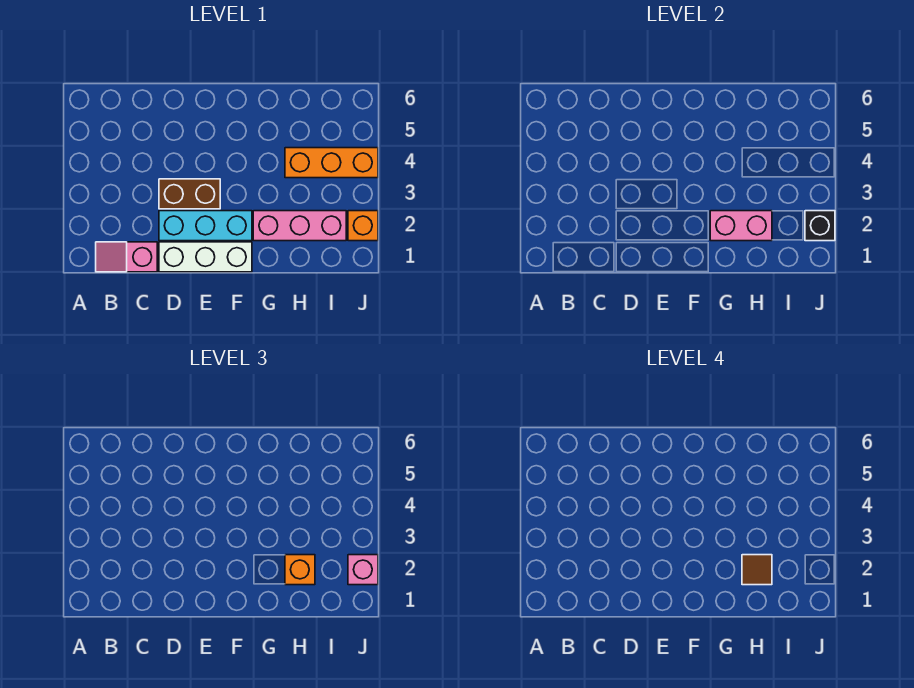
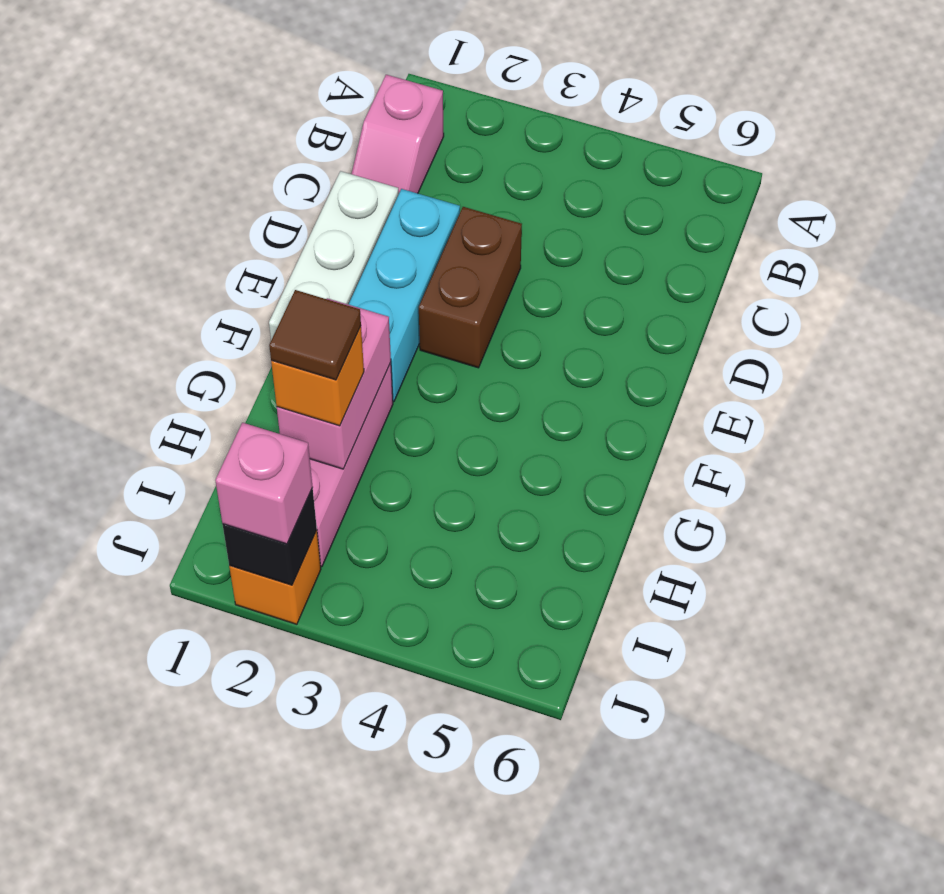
pink slope B1:C1 level 1 top C -> pink slope B1:C1 level 1 top B
orange brick H4:J4 level 1 -> none

